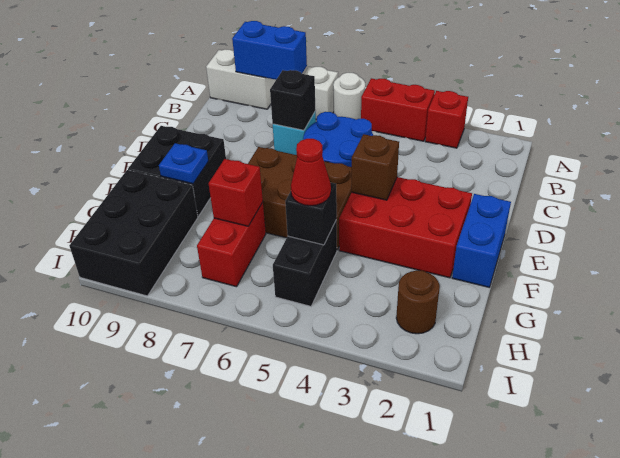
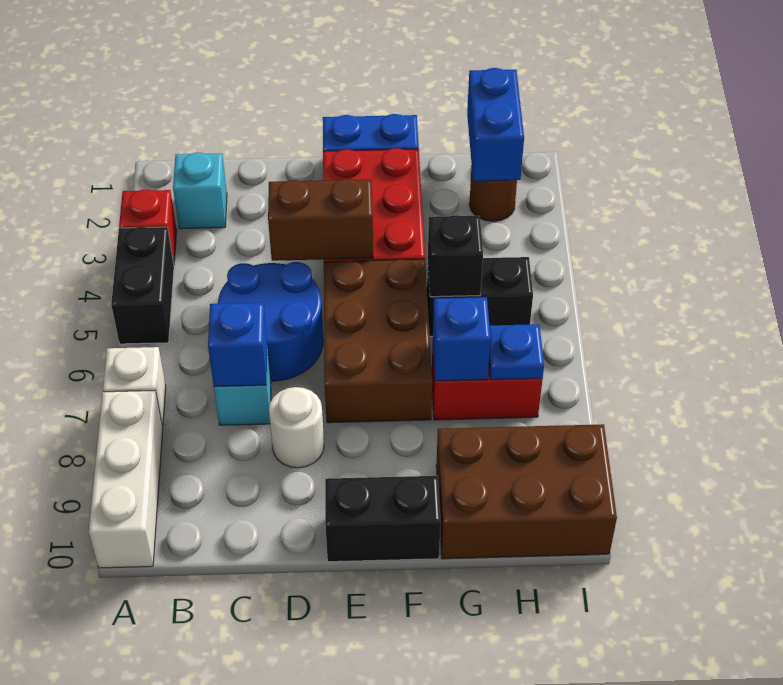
red brick A4:A5 level 1 -> black brick A4:A5 level 1
white round brick A6 level 1 -> white round brick D8 level 1
blue brick A8:A9 level 2 -> blue brick H1:H2 level 2
white brick A9:A10 level 1 -> white brick A8:A10 level 1
none -> cyan brick B2 level 1
black brick C7 level 2 -> blue brick C7 level 2
brown brick E4 level 2 -> brown brick D4:E4 level 2
black brick E9:F10 level 1 -> black brick E10:F10 level 1
blue plate F9 level 2 -> blue plate H7 level 2
red cone G5 level 3 -> none
red brick G7 level 2 -> blue brick G7 level 2
black brick G9:I10 level 1 -> brown brick G9:I10 level 1

